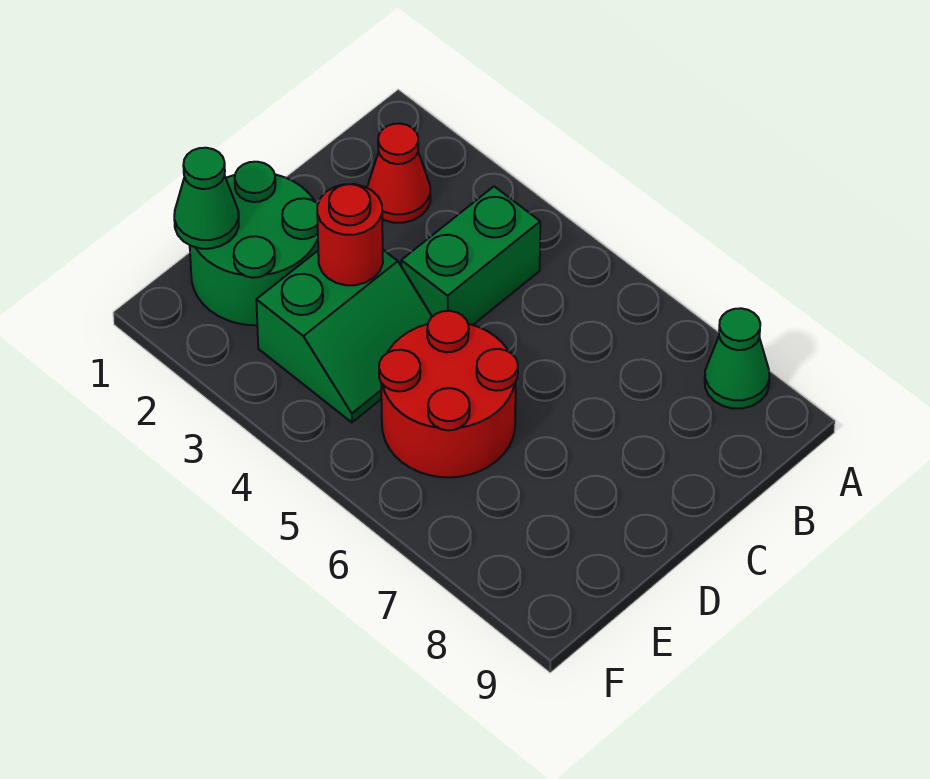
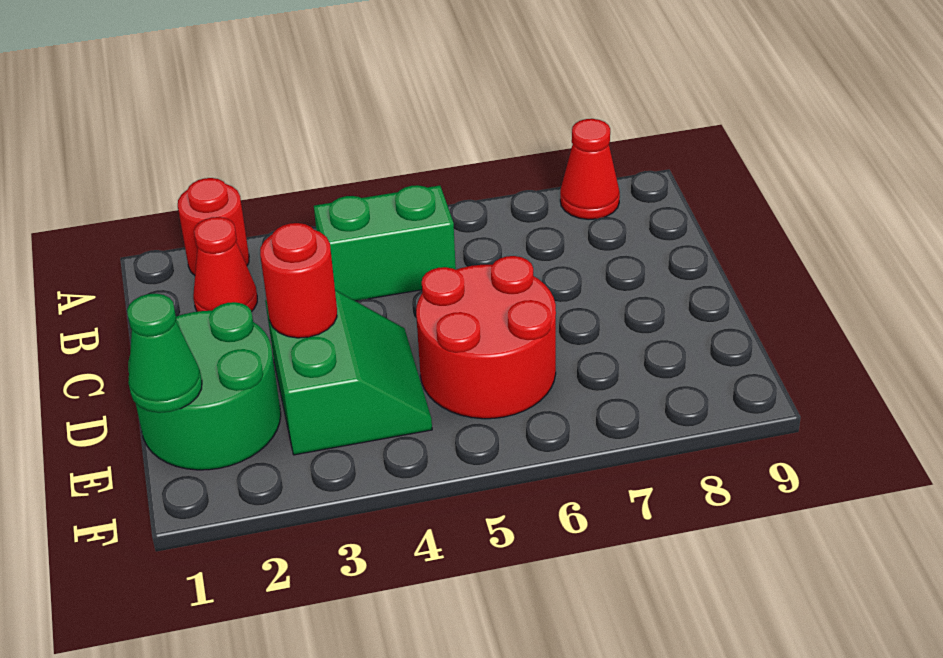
none -> red round brick A2 level 1
green cone A8 level 1 -> red cone A8 level 1
green brick B4:C4 level 1 -> green brick B4:B5 level 1

